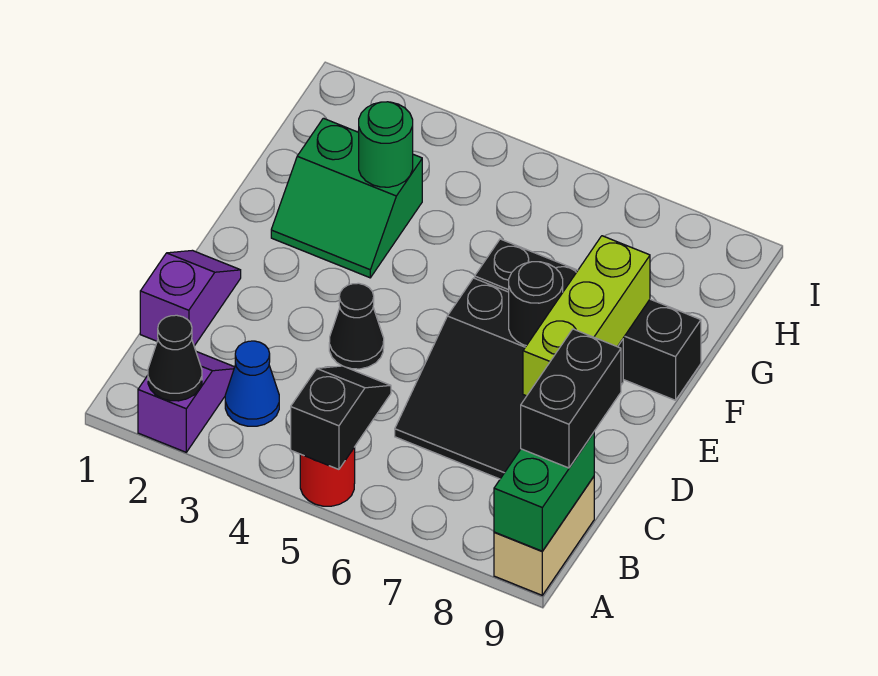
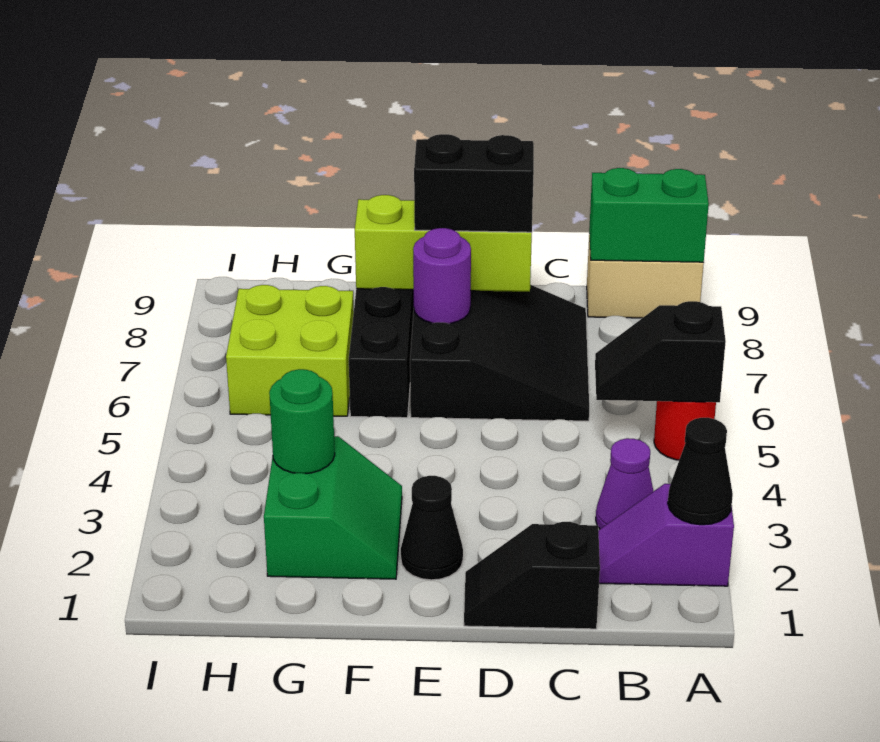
blue cone B3 level 1 -> purple cone B3 level 1
black brick B9:C9 level 3 -> black brick D8:E8 level 3
purple slope C1:D1 level 1 top C -> black slope C1:D1 level 1 top C
black cone D4 level 1 -> black cone E2 level 1
black round brick E7 level 2 -> purple round brick E7 level 2
none -> lime brick G6:H7 level 1

